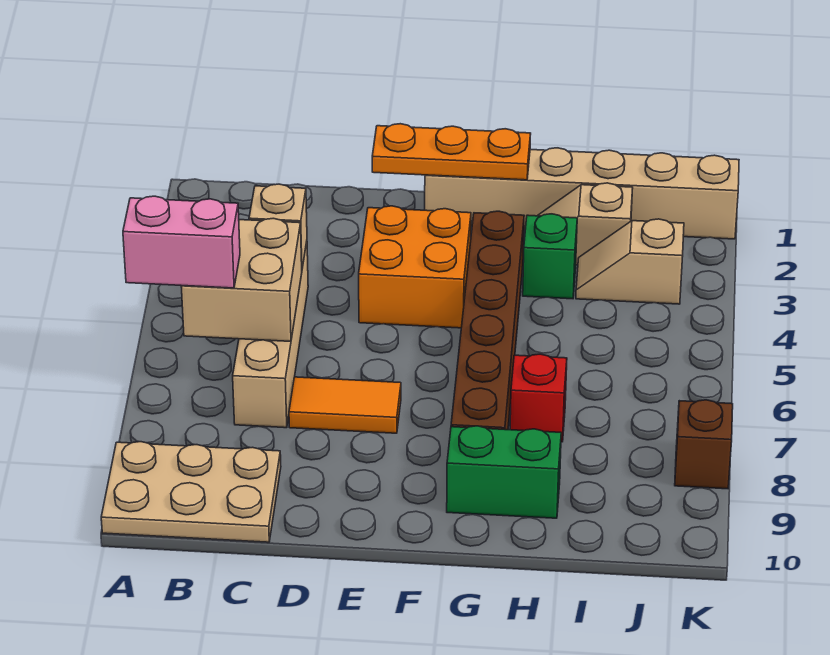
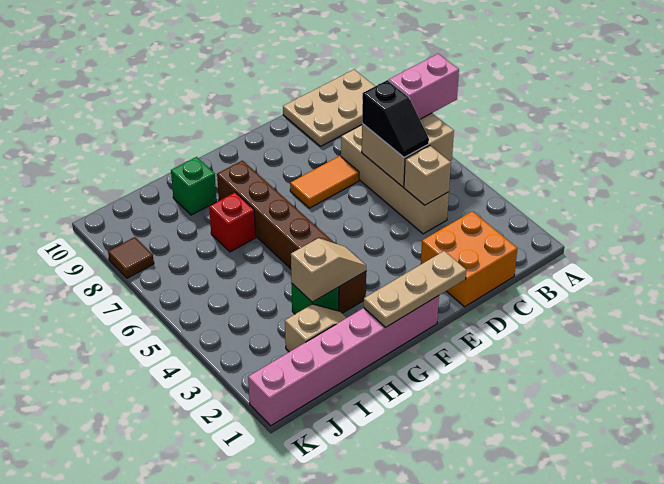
none -> black slope C5:C6 level 3 top 6
orange plate E1:G1 level 2 -> tan plate E1:G1 level 2
orange brick E3:F4 level 1 -> orange brick C1:D2 level 1
tan brick F1:K1 level 1 -> pink brick F1:K1 level 1
green brick G9:H9 level 1 -> green brick H9 level 1
tan slope I3:J3 level 1 top J -> tan slope G3:H3 level 2 top H
brown brick K8 level 1 -> brown tile K8 level 1

